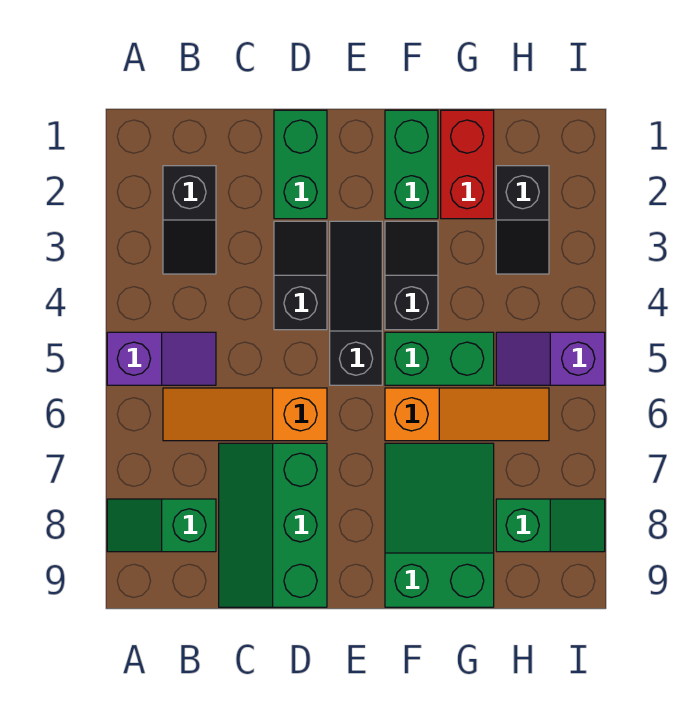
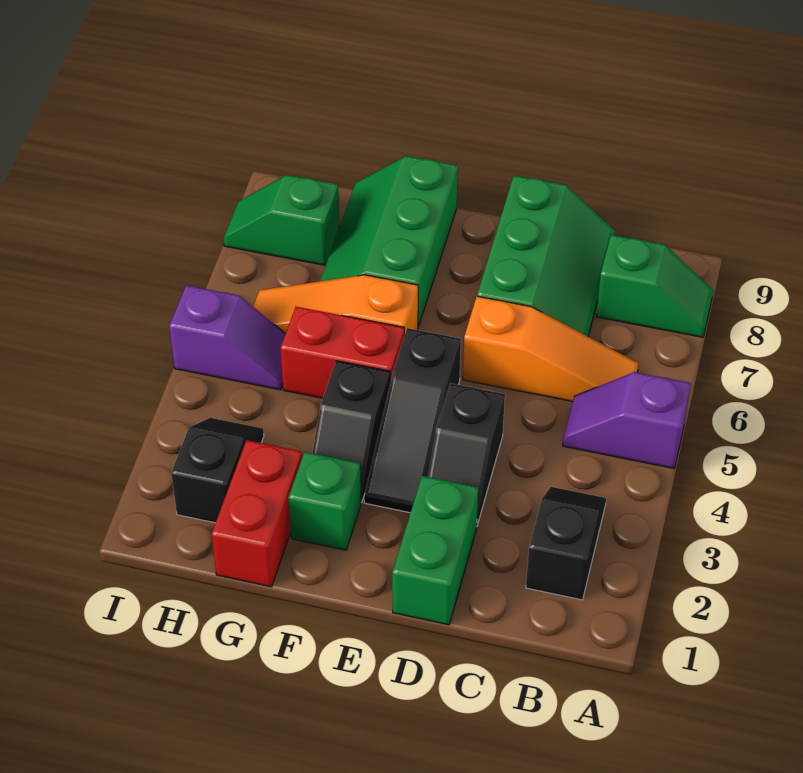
green brick F1:F2 level 1 -> green brick F2 level 1
green brick F5:G5 level 1 -> red brick F5:G5 level 1
green slope F7:G9 level 1 top 9 -> green slope F7:G9 level 1 top F

